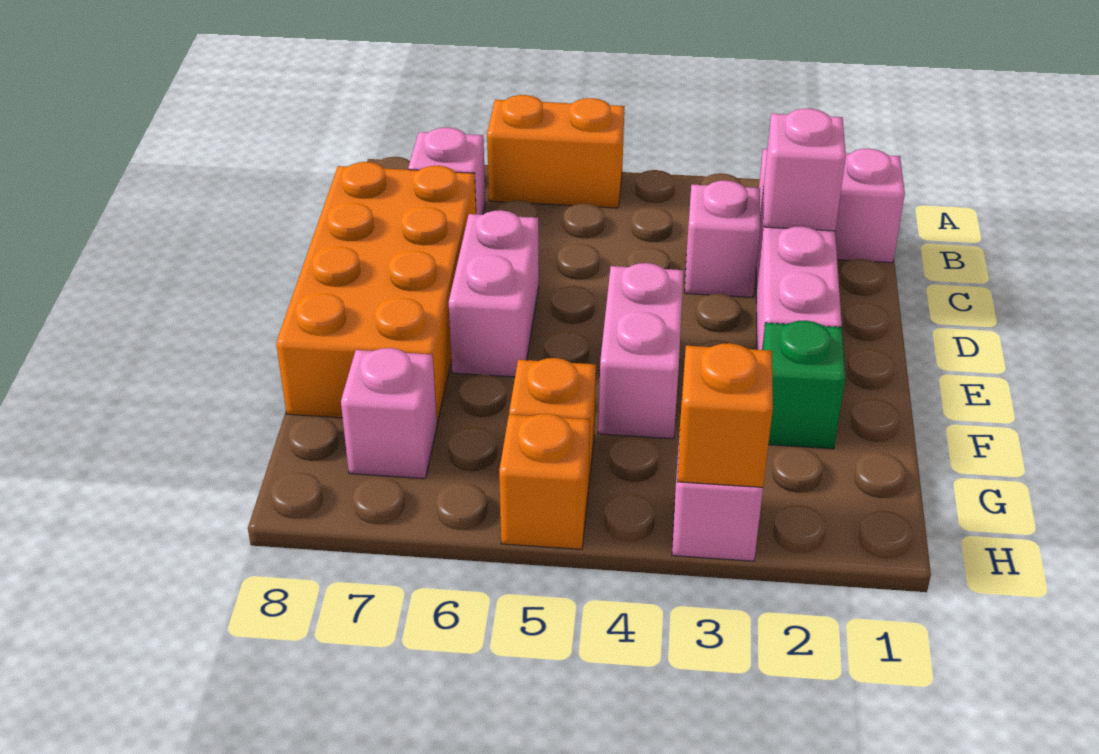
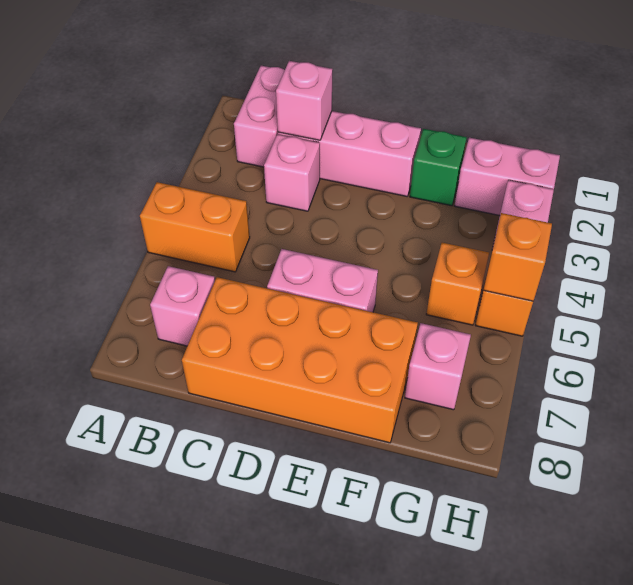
orange brick A5:A6 level 1 -> orange brick A5:B5 level 1
pink brick E4:F4 level 1 -> pink brick G2:H2 level 1
orange brick H3 level 2 -> orange brick H5 level 2

